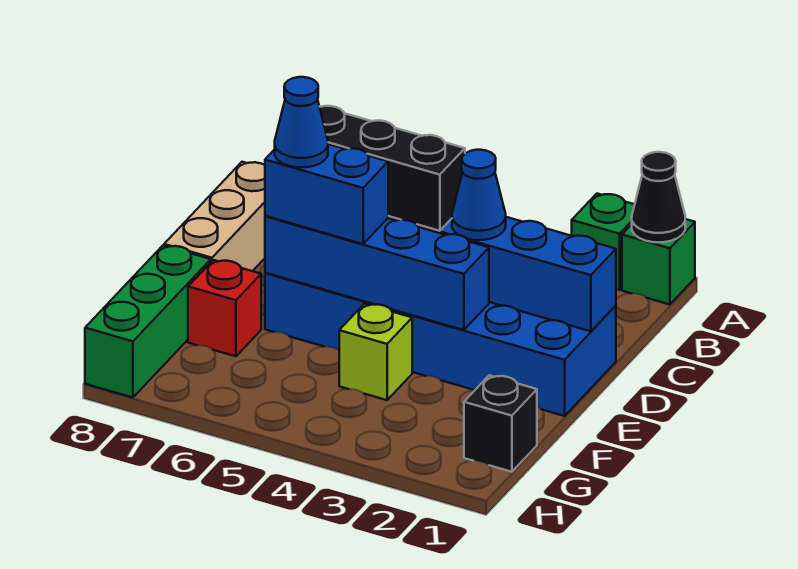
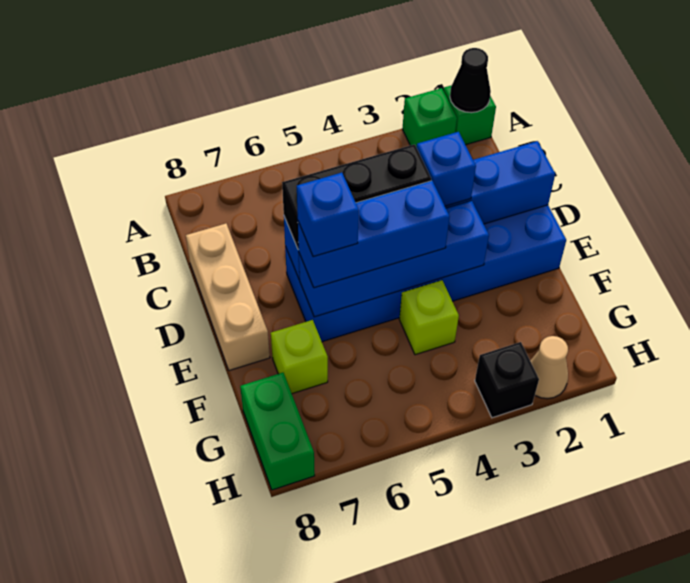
blue cone D3 level 3 -> blue brick D3 level 3
blue brick E5:E6 level 3 -> blue brick E4:E6 level 3
blue cone E6 level 4 -> blue brick E6 level 4
red brick F7 level 1 -> lime brick F7 level 1
green brick F8:H8 level 1 -> green brick G8:H8 level 1
black brick G1 level 1 -> black brick H3 level 1
none -> tan cone H2 level 1

